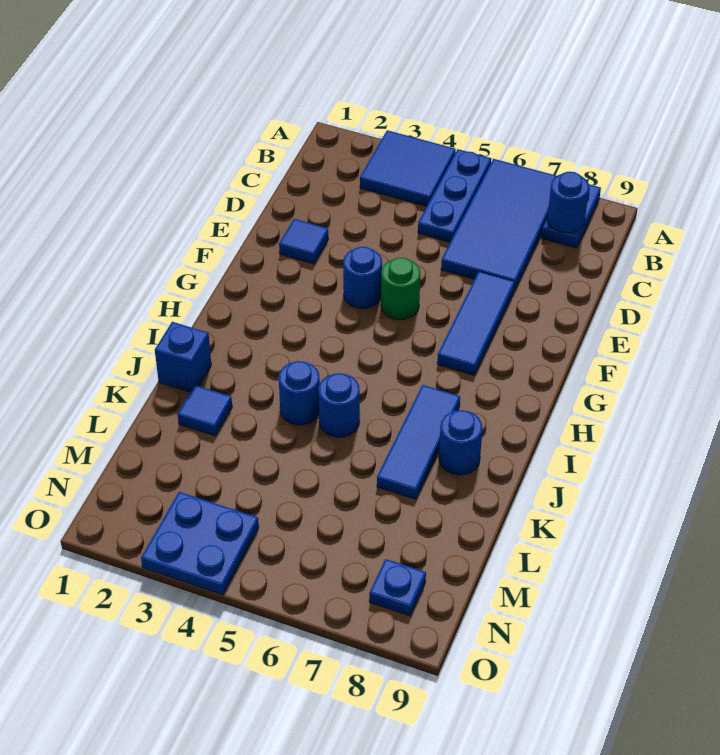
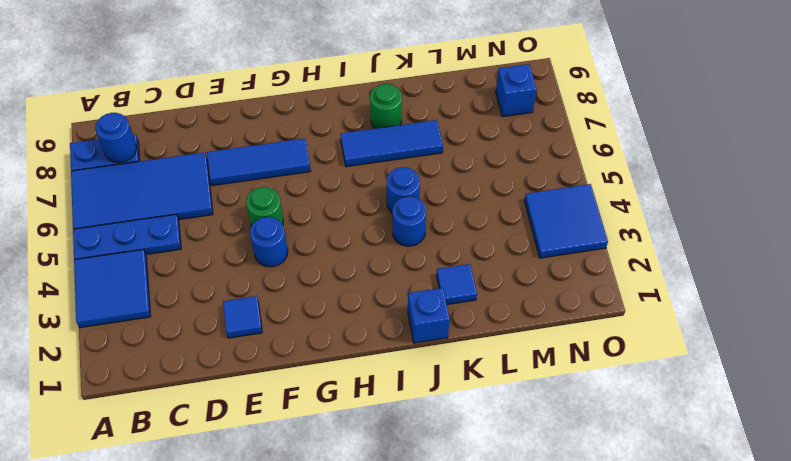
blue round brick J8 level 1 -> green round brick J8 level 1
blue plate N3:O4 level 1 -> blue tile N3:O4 level 1
blue plate N8 level 1 -> blue brick N8 level 1

